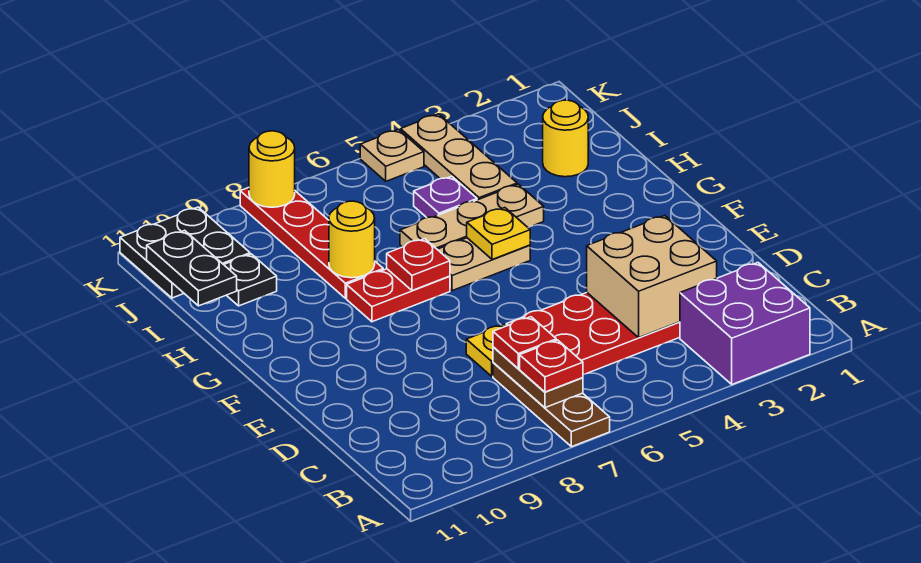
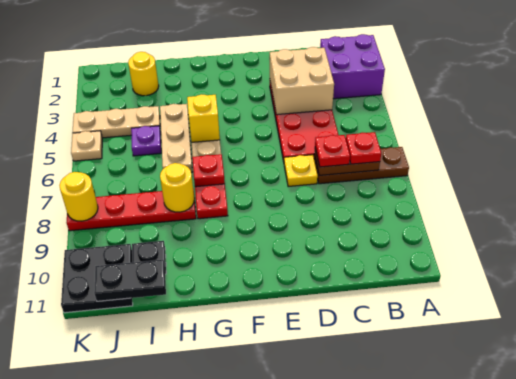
yellow plate G5 level 2 -> yellow brick G5 level 2

